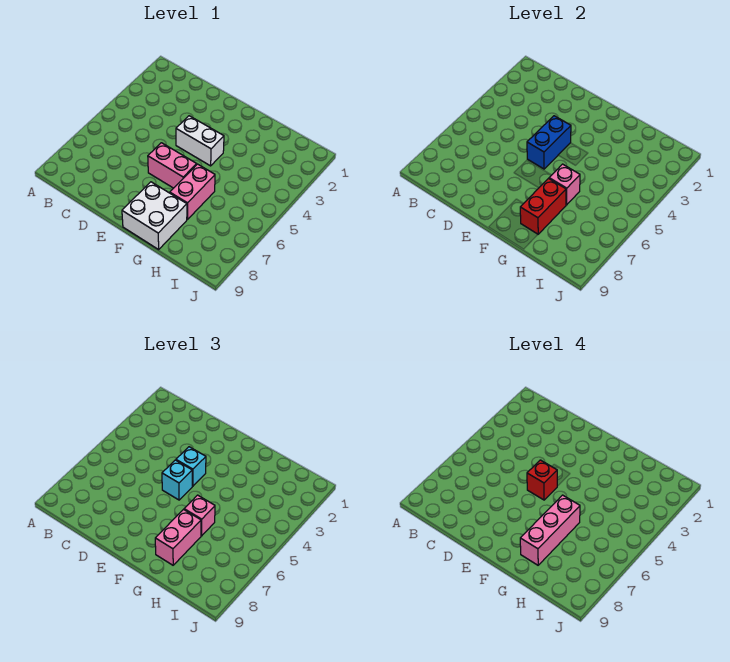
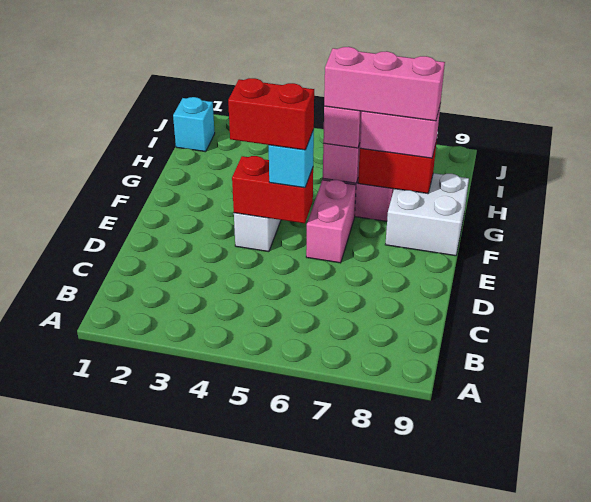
blue brick E4:E5 level 2 -> red brick E4:E5 level 2
cyan brick E4 level 3 -> cyan brick I1 level 1
red brick E5 level 4 -> red brick E4:E5 level 4

